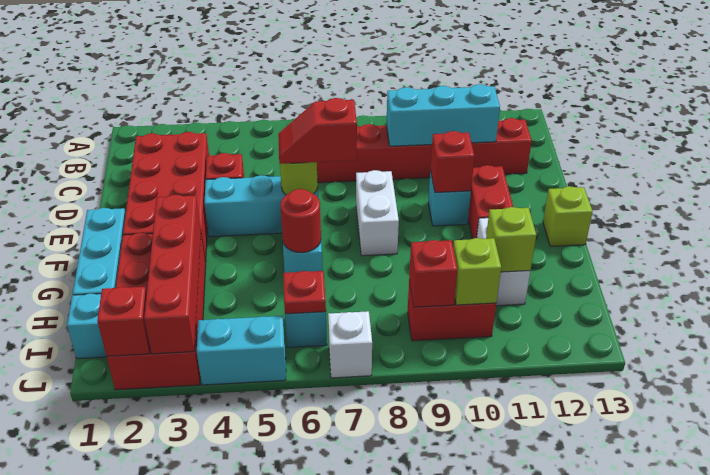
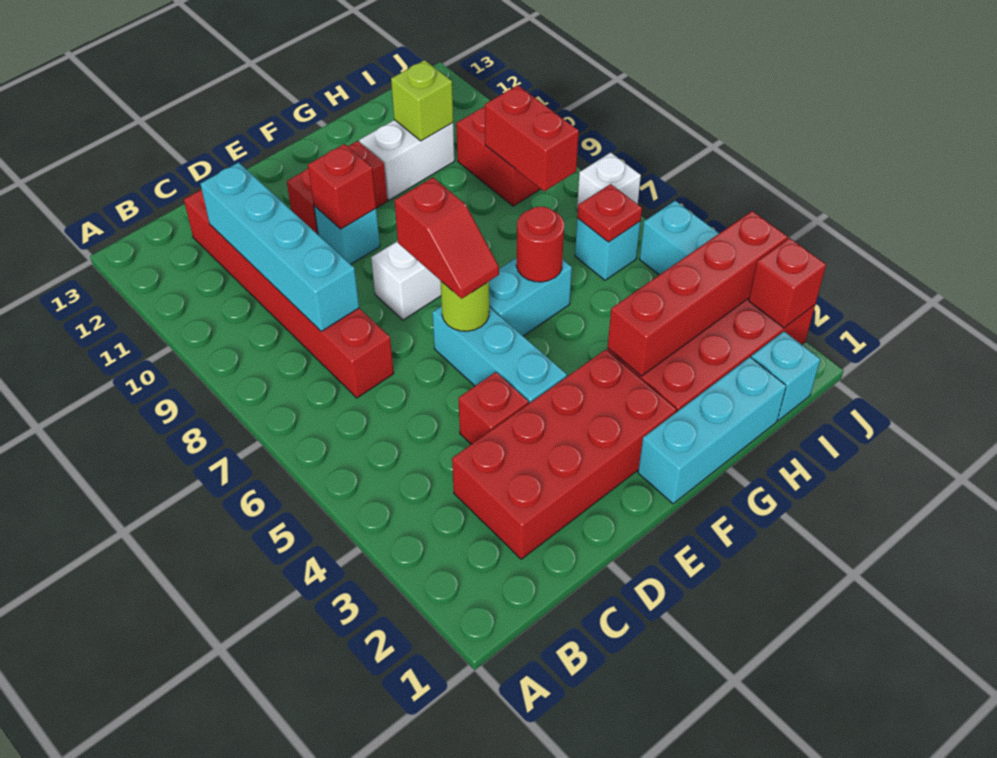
cyan brick C9:C11 level 2 -> cyan brick C8:C11 level 2
lime brick F13 level 1 -> none
red brick I9 level 2 -> red brick I8:I9 level 2
lime brick I10 level 2 -> none

